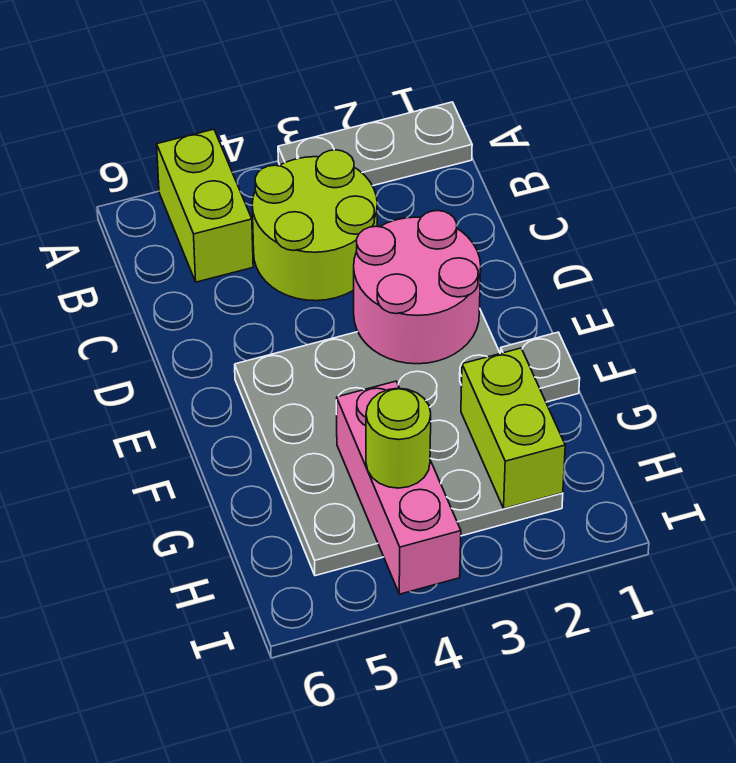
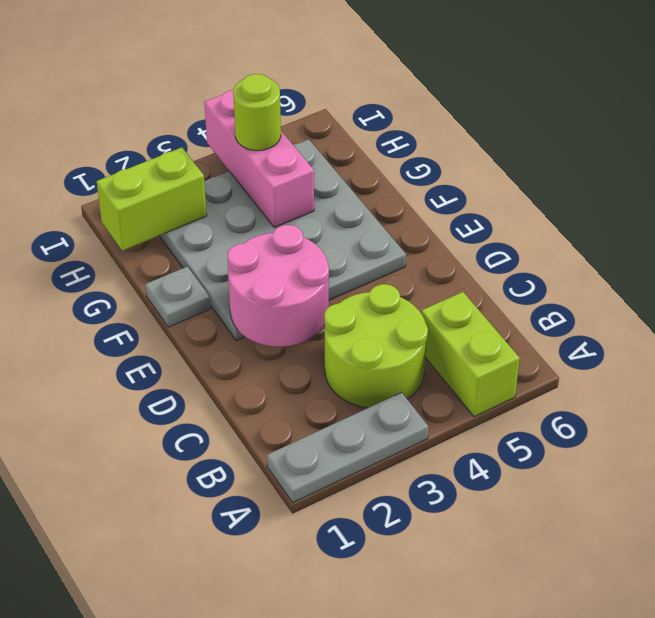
lime brick G2:H2 level 2 -> lime brick H1:H2 level 2

